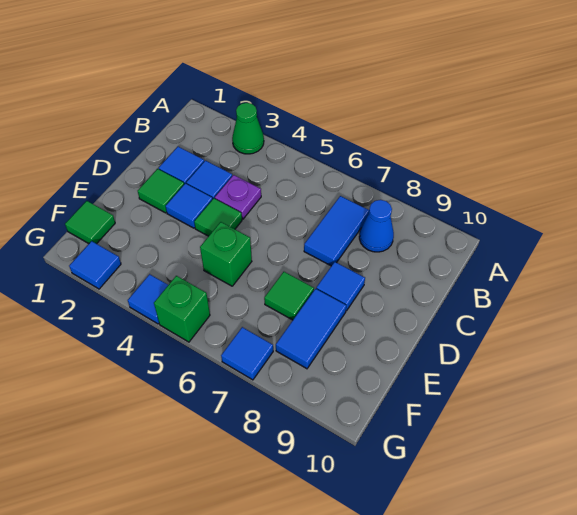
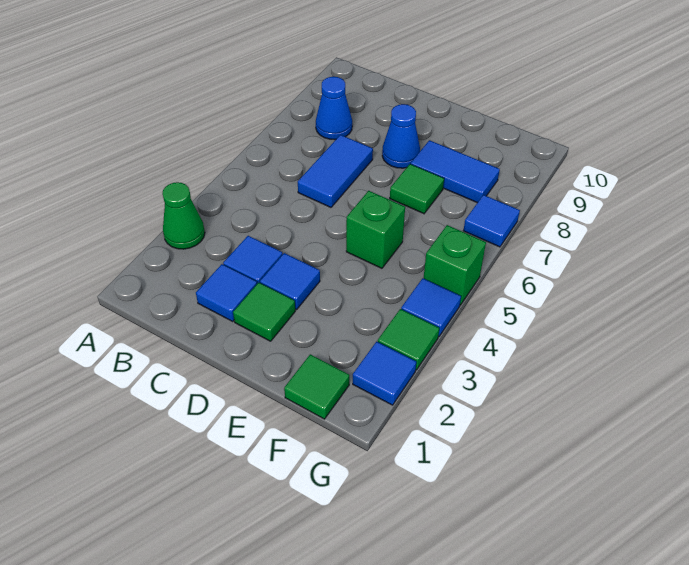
blue tile B7:C7 level 1 -> blue tile C6:C7 level 1
purple plate C4 level 1 -> none
green tile D4 level 1 -> green tile G3 level 1
blue tile D8 level 1 -> blue cone D8 level 1

